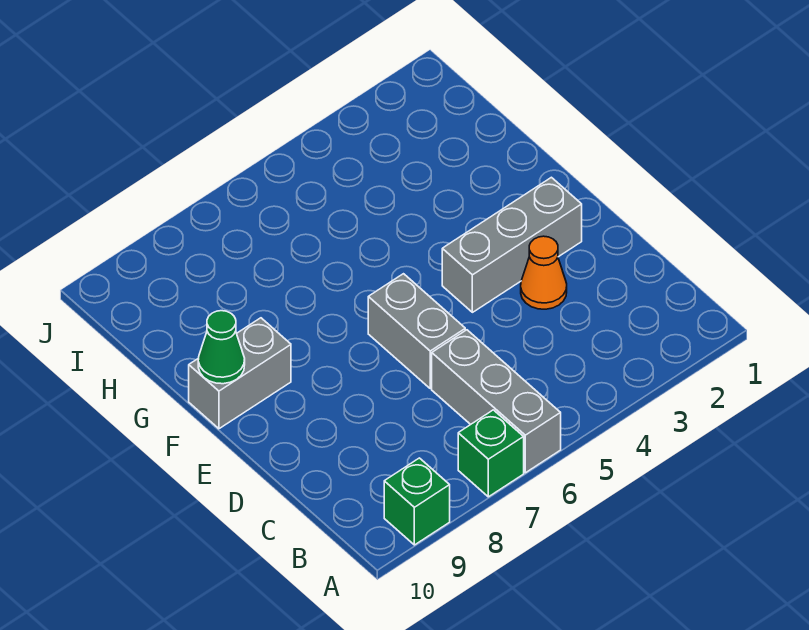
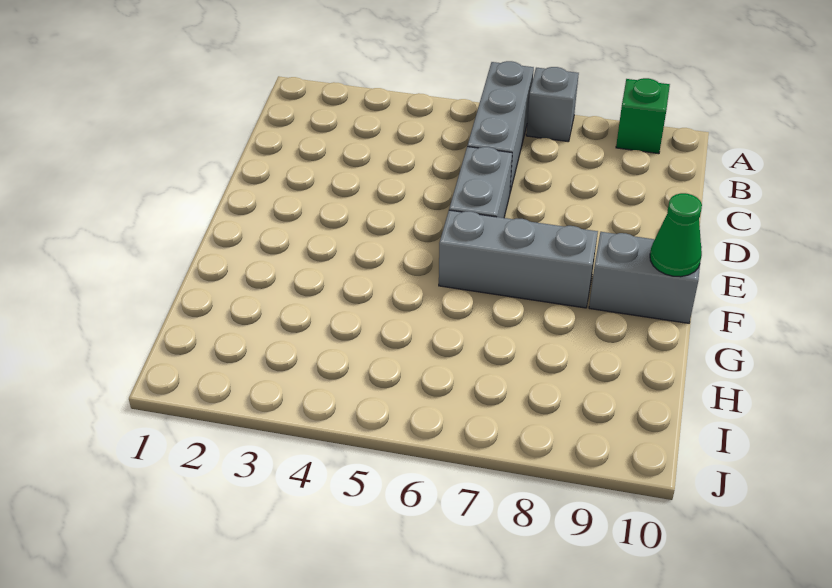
green brick A7 level 1 -> grey brick A7 level 1
orange cone D3 level 1 -> none
grey brick E2:E4 level 1 -> grey brick F6:F8 level 1

